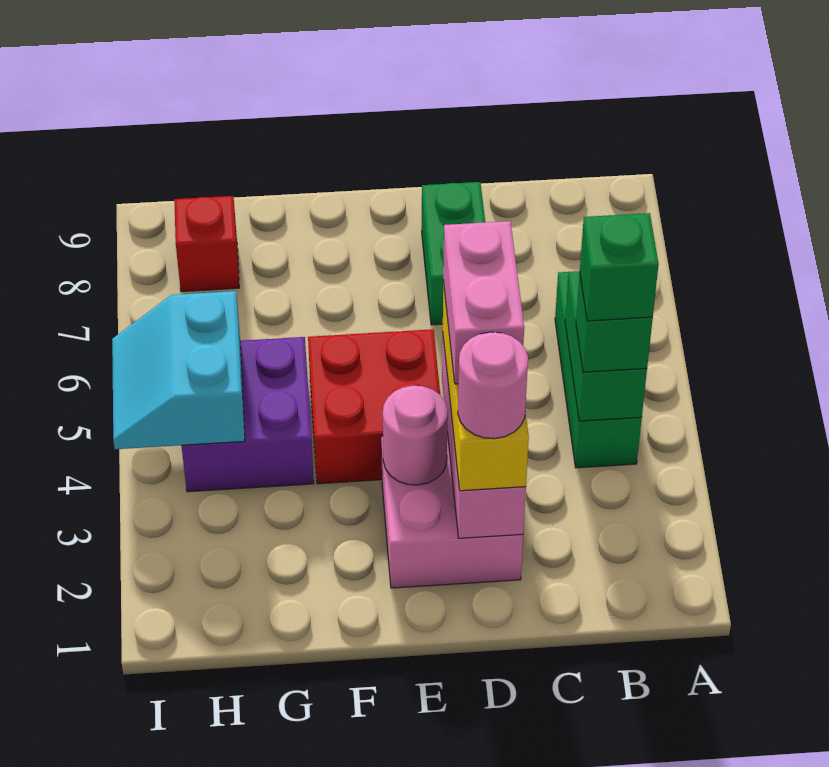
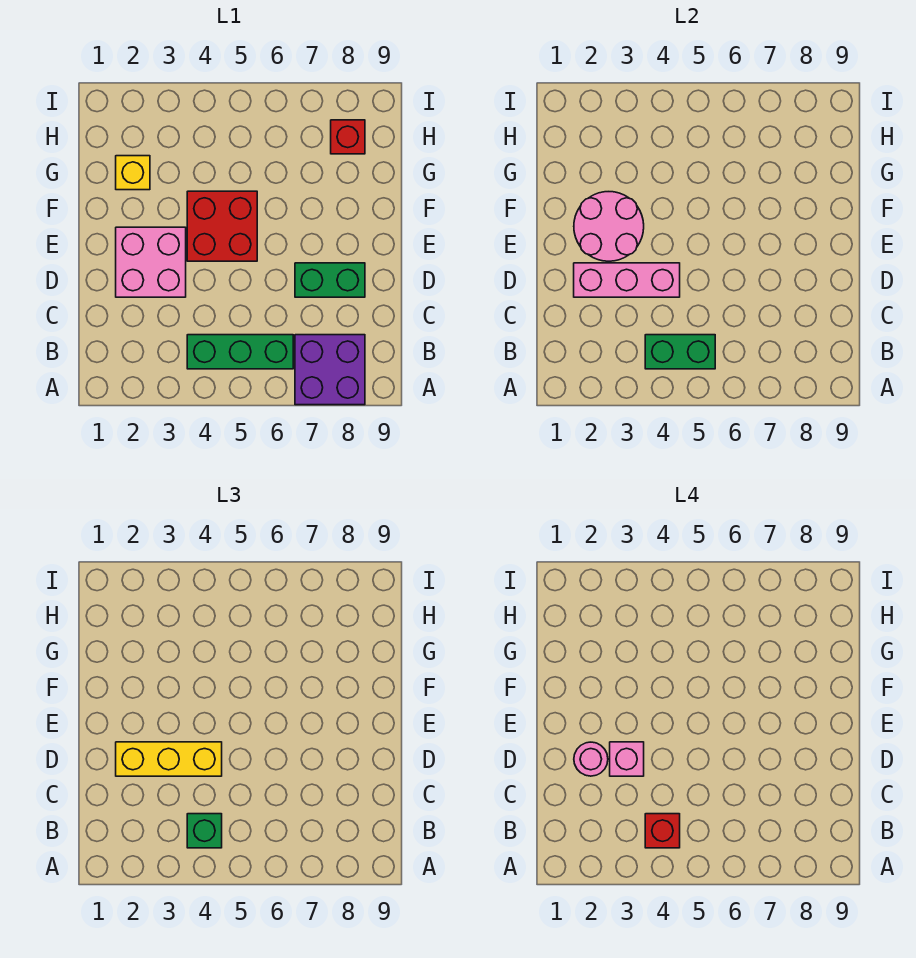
green brick B4 level 4 -> red brick B4 level 4
pink brick D3:D4 level 4 -> pink brick D3 level 4
pink round brick E3 level 2 -> pink round brick E2:F3 level 2
none -> yellow brick G2 level 1
purple brick G4:H5 level 1 -> purple brick A7:B8 level 1
cyan slope H4:I5 level 2 top H -> none

